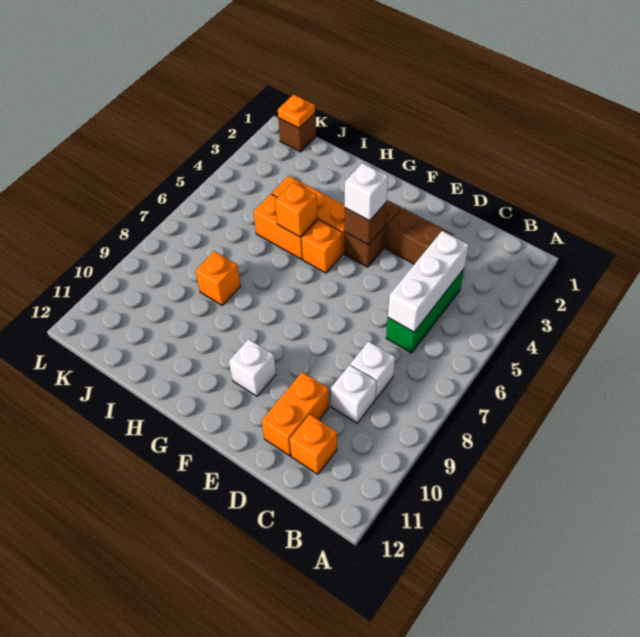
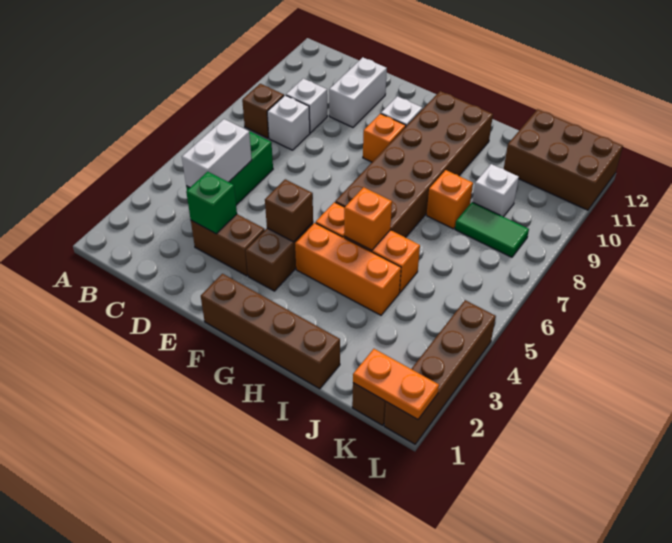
none -> brown brick B8 level 1
white brick C4:C6 level 2 -> white brick C4:C5 level 2
orange brick C11 level 1 -> orange brick F9 level 1
none -> green brick D3 level 2
orange brick D10:D11 level 1 -> white brick D10:D11 level 1
none -> brown brick F1:I1 level 1
white brick F4 level 3 -> white brick J9 level 1
none -> brown brick G6:H11 level 1
none -> green tile J8:K8 level 1
none -> brown brick J11:L12 level 1
orange plate K1 level 2 -> orange plate K1:L1 level 2
none -> brown brick L1:L4 level 1

